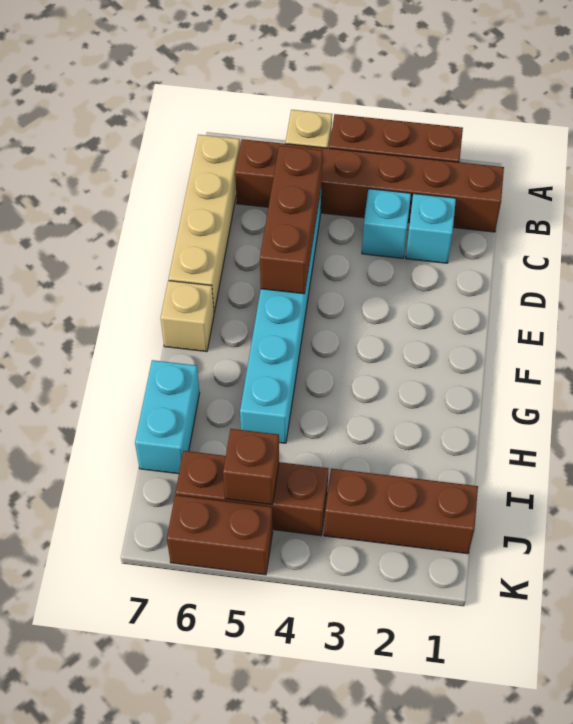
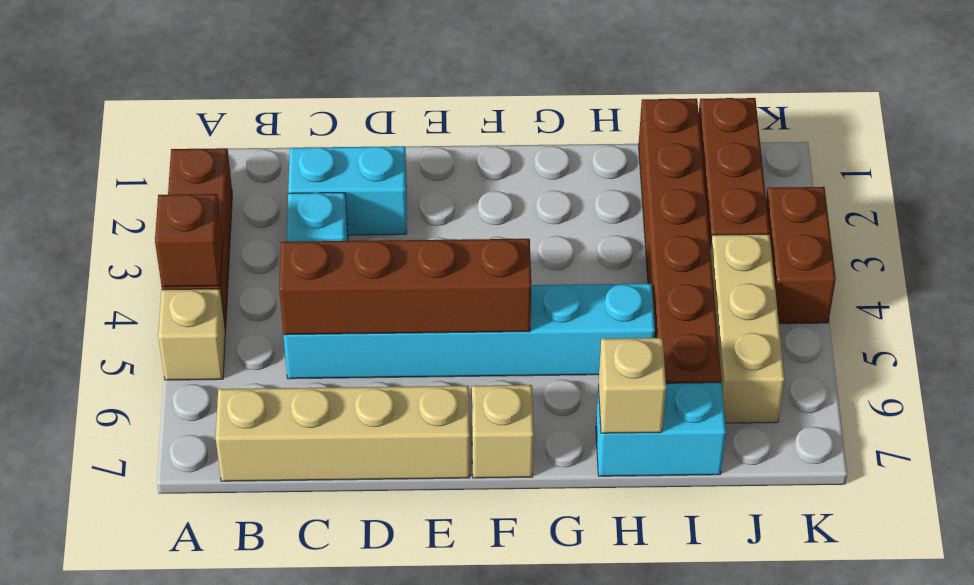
brown brick B1:B6 level 1 -> brown brick I1:I6 level 1
cyan brick C2 level 1 -> cyan brick C2:D2 level 1
brown brick C5:E5 level 2 -> brown brick C5:F5 level 2
none -> tan brick H7 level 2
brown brick J4:J6 level 1 -> tan brick J4:J6 level 1
brown brick J5 level 2 -> brown brick A4 level 2
brown brick K5:K6 level 1 -> brown brick K3:K4 level 1

